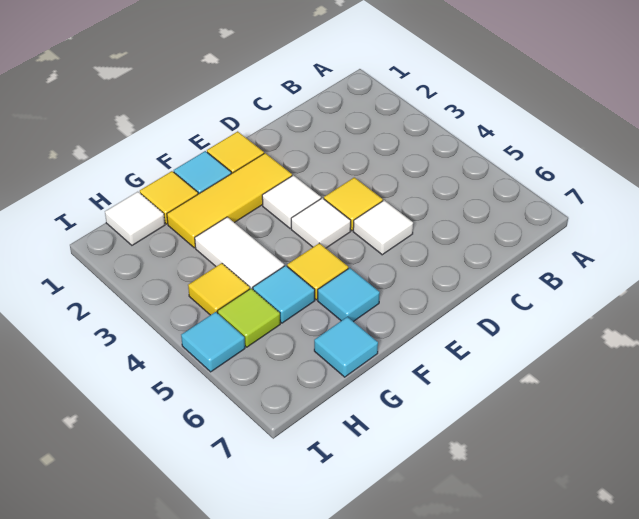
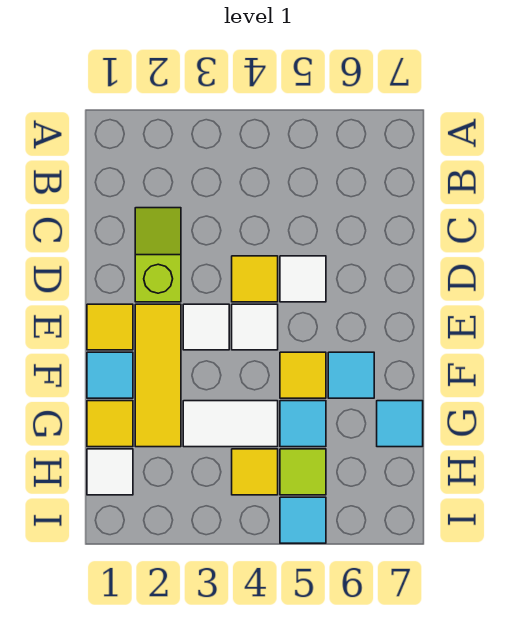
none -> lime slope C2:D2 level 1 top D

